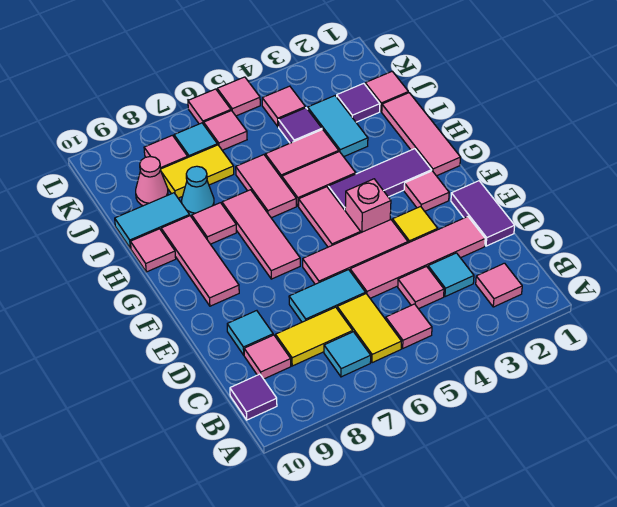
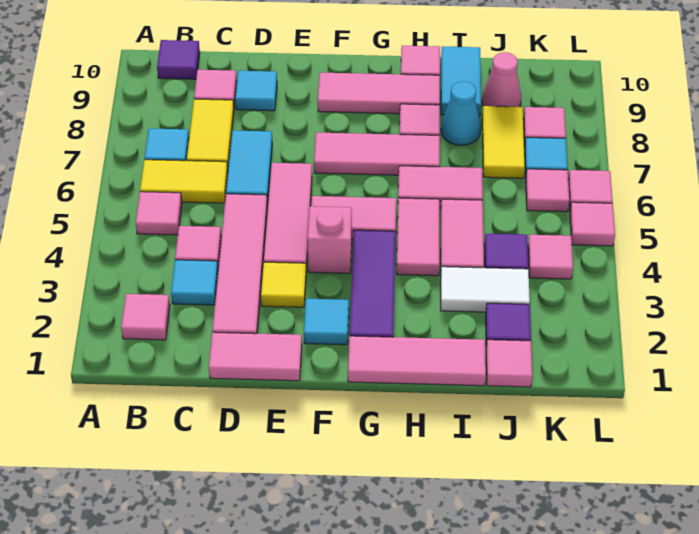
purple tile D1:E1 level 1 -> pink tile D1:E1 level 1
pink tile F2 level 1 -> cyan tile F2 level 1
cyan tile I3:J3 level 1 -> white tile I3:J3 level 1

